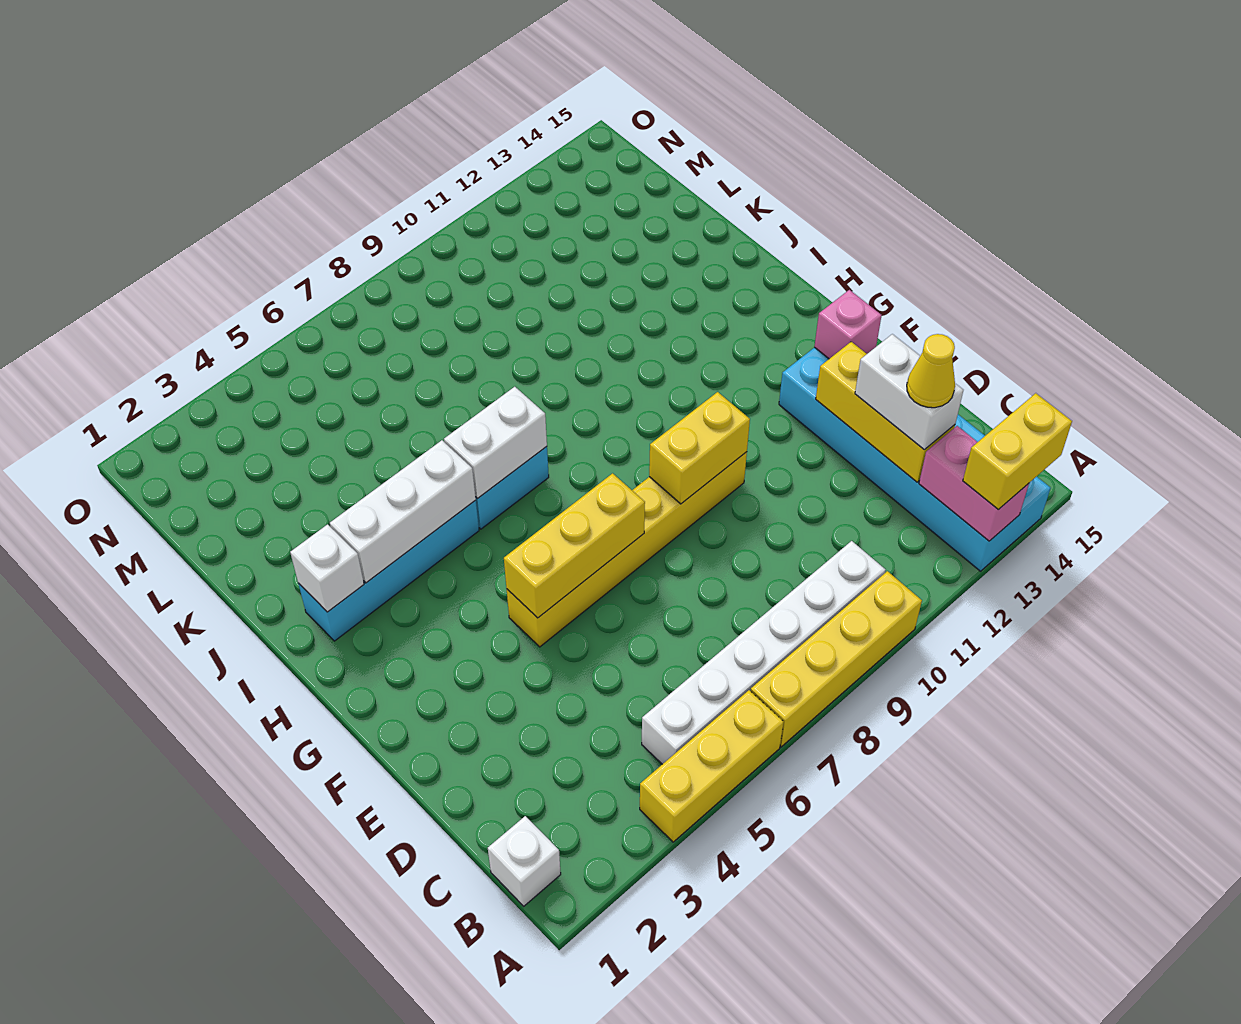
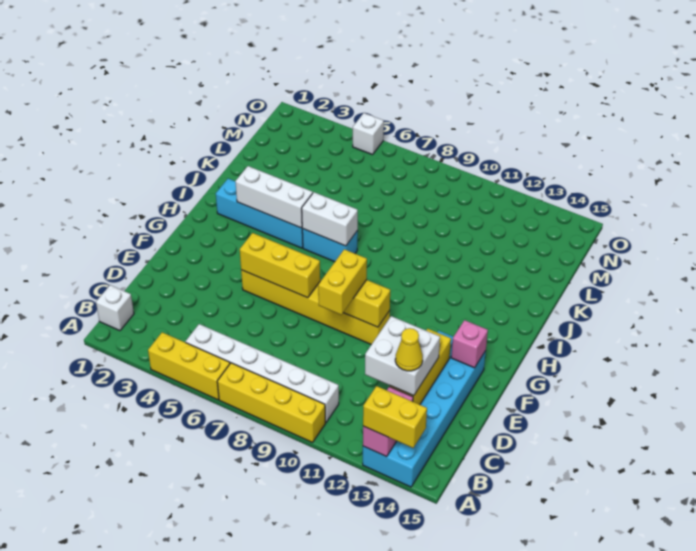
white brick C13:D13 level 3 -> white brick C12:D13 level 3
none -> yellow brick E9:F9 level 3
white brick I2 level 2 -> white brick O5 level 1

